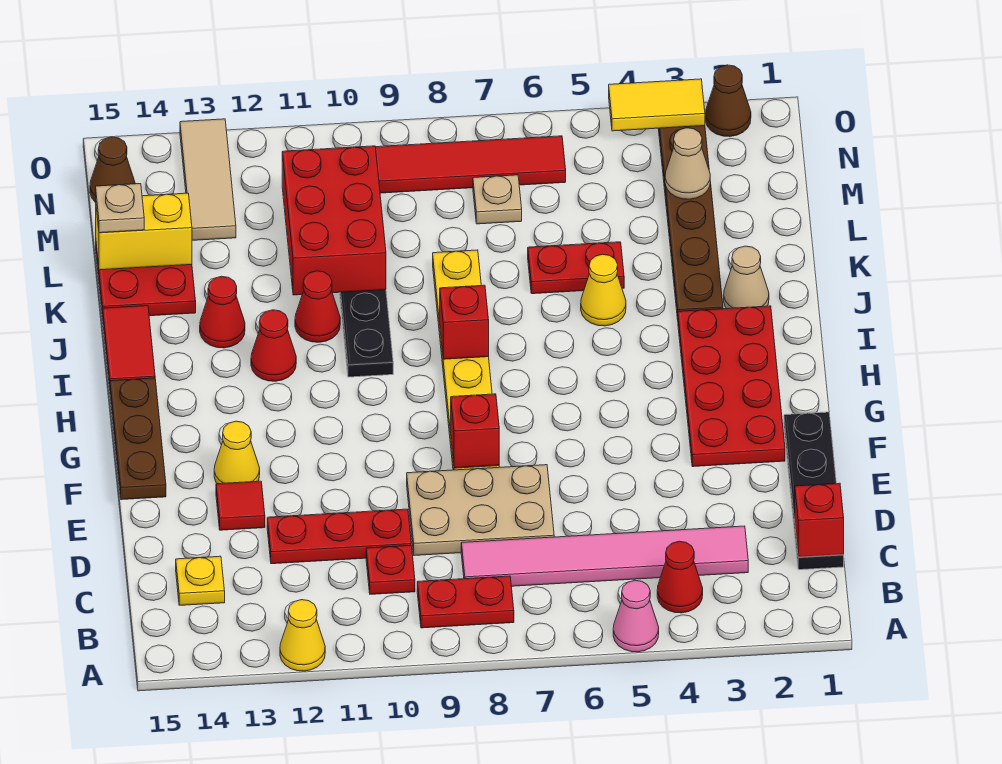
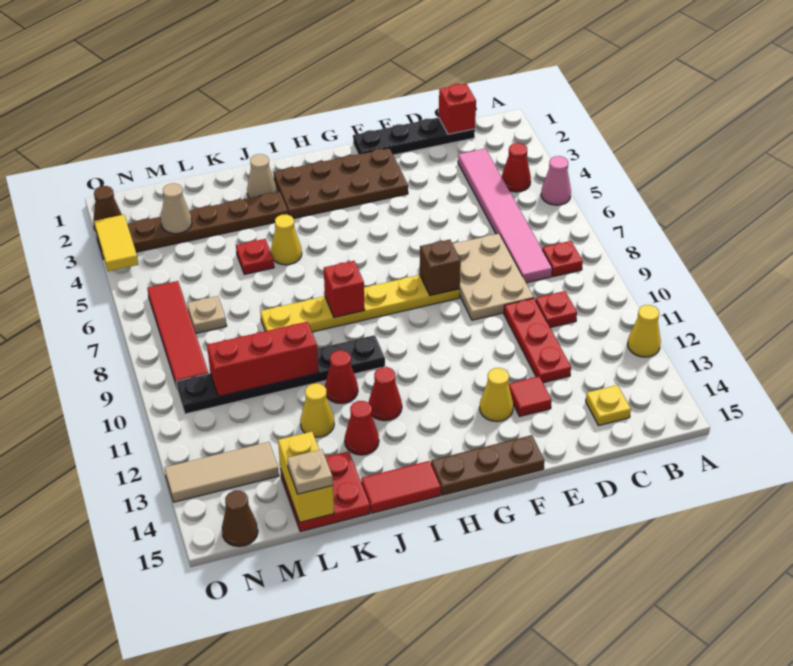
red plate B8:B9 level 1 -> red plate B8 level 1
red plate F2:I3 level 1 -> brown plate F2:I3 level 1
red brick F8 level 2 -> brown brick F8 level 2
red plate K5:K6 level 1 -> red plate K5 level 1
red brick K10:M11 level 2 -> red brick K10:M10 level 2
none -> yellow cone K12 level 1

